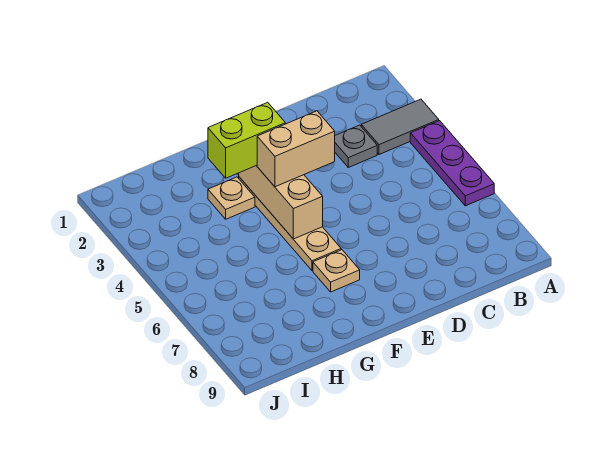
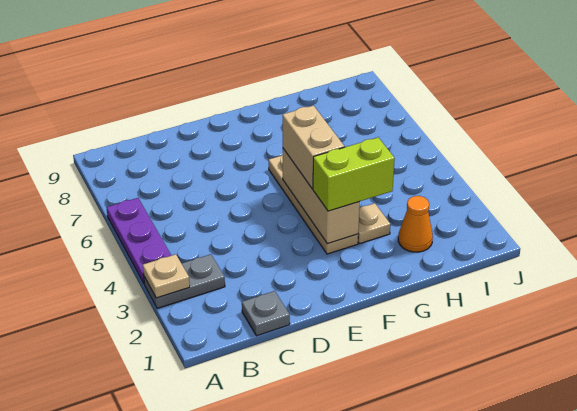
grey tile A3:B3 level 1 -> grey plate A3:B3 level 1
grey plate C3 level 1 -> grey plate C1 level 1
tan brick E4:F4 level 3 -> tan brick F4:F5 level 3
tan plate F7 level 1 -> tan plate A3 level 2
none -> orange cone H2 level 1

